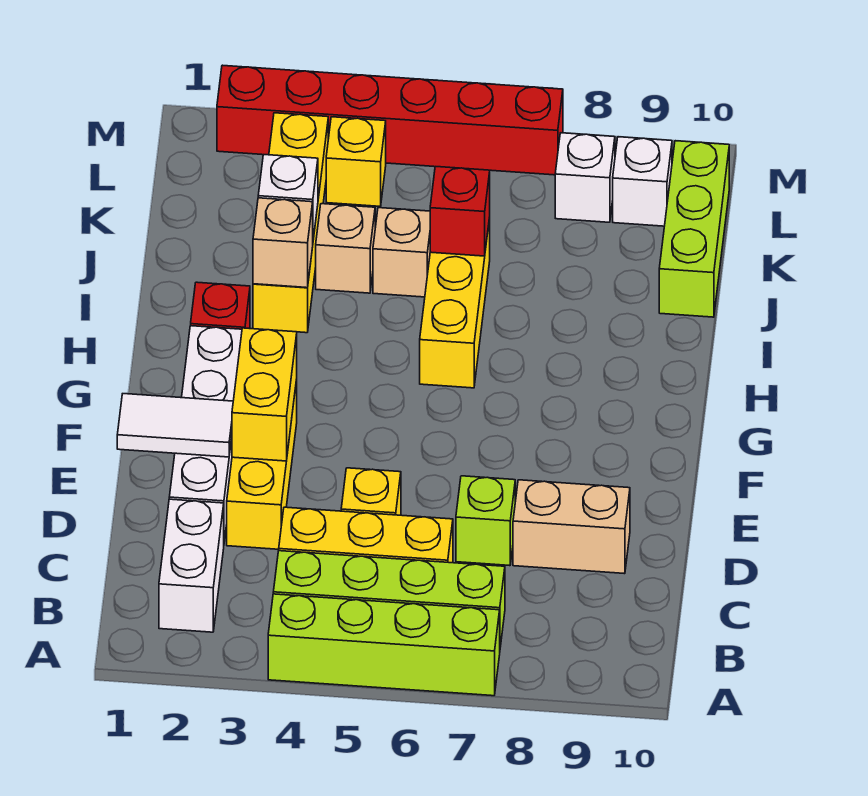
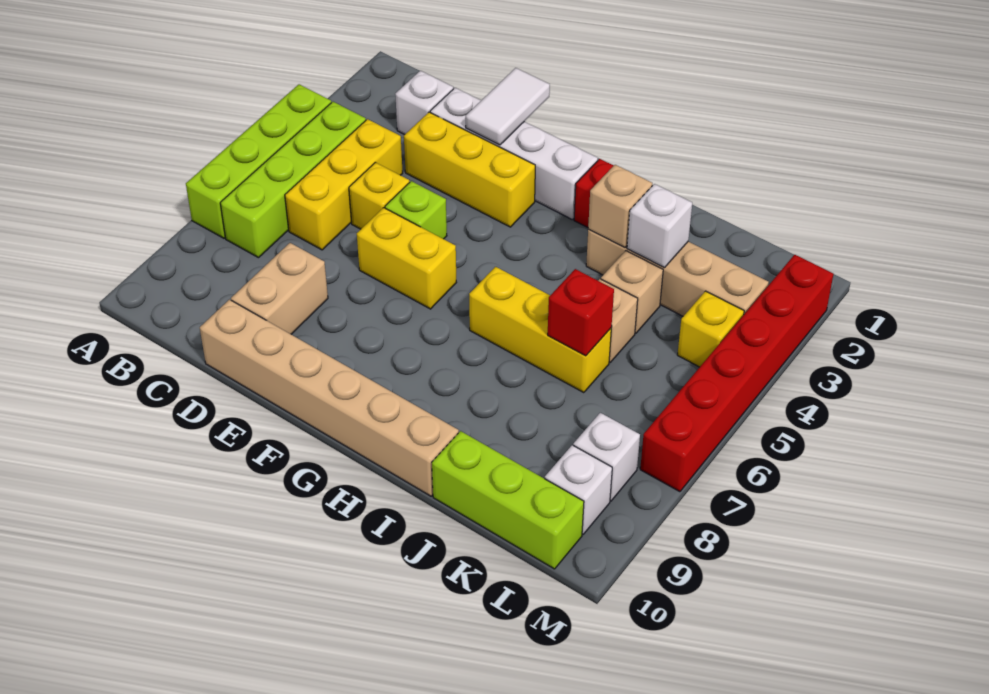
white brick B2:C2 level 1 -> white brick C2 level 1
lime brick D7 level 1 -> lime brick E5 level 1
none -> tan brick D10:I10 level 1
yellow brick E3:F3 level 2 -> yellow brick E6:F6 level 1
yellow brick I3:L3 level 1 -> tan brick I3:L3 level 1

